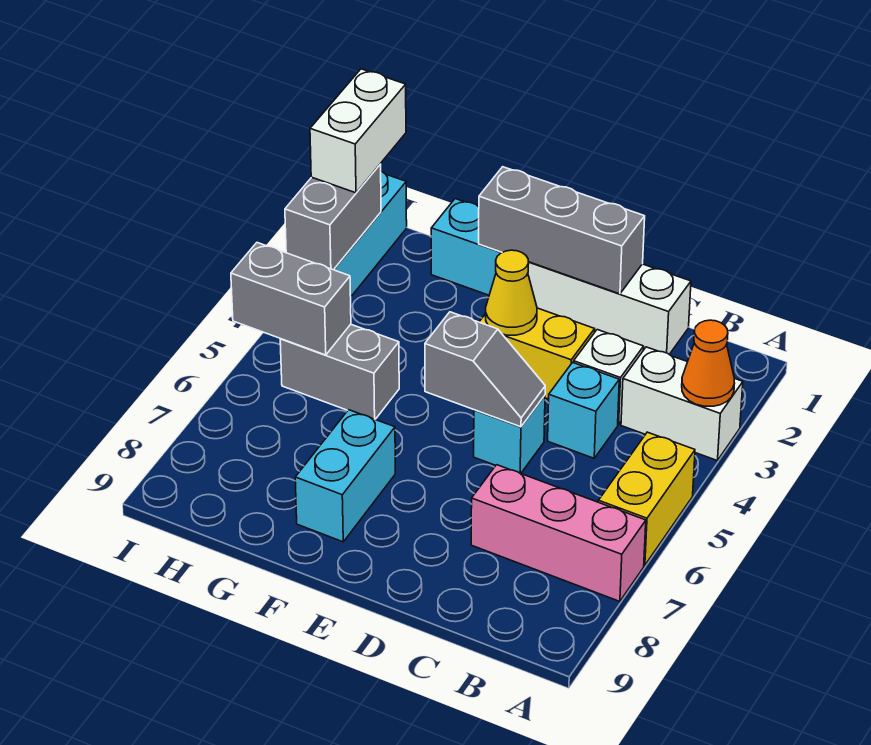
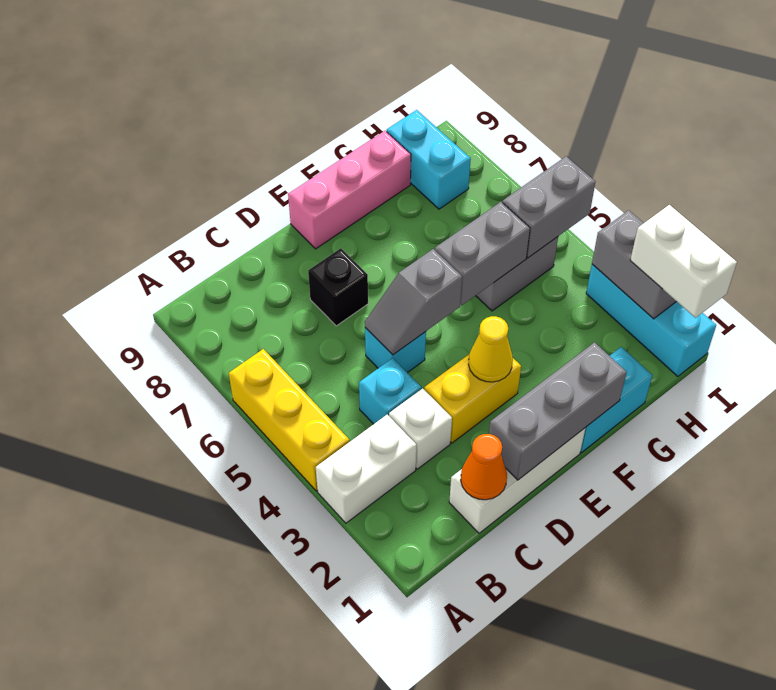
orange cone A3 level 2 -> orange cone C1 level 2
yellow brick A5:A6 level 1 -> yellow brick A4:A6 level 1
pink brick A7:C7 level 1 -> pink brick E9:G9 level 1
none -> black brick D7 level 1
none -> grey brick F5:G5 level 2
cyan brick F7:F8 level 1 -> cyan brick H8:H9 level 1

